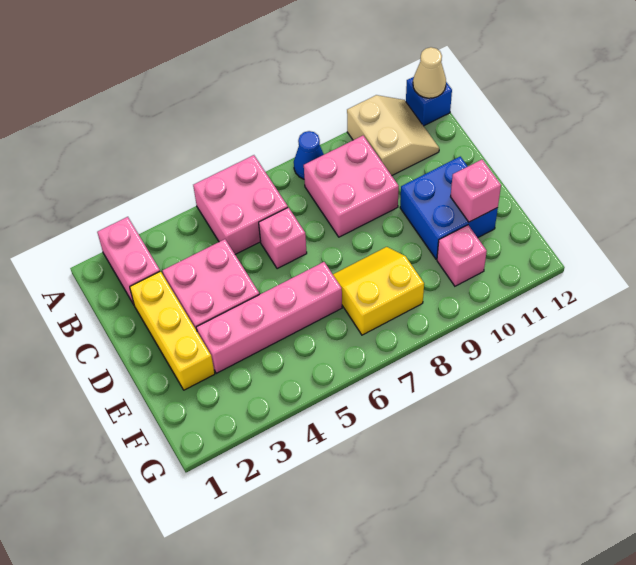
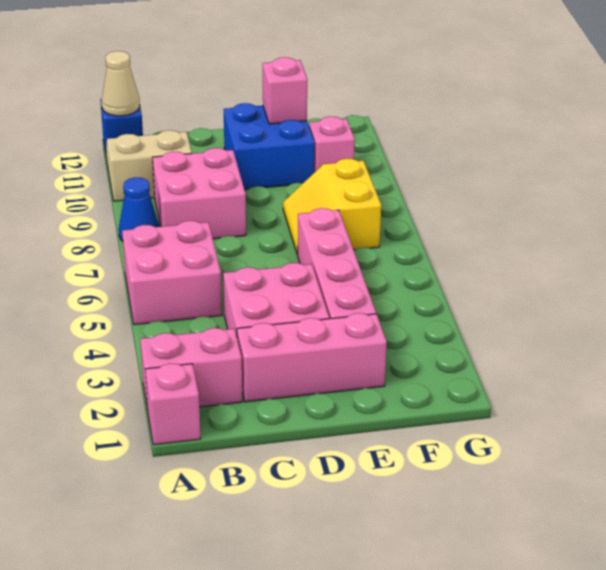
yellow brick C2:E2 level 1 -> pink brick C2:E2 level 1
pink brick C6 level 1 -> pink brick A1 level 1

